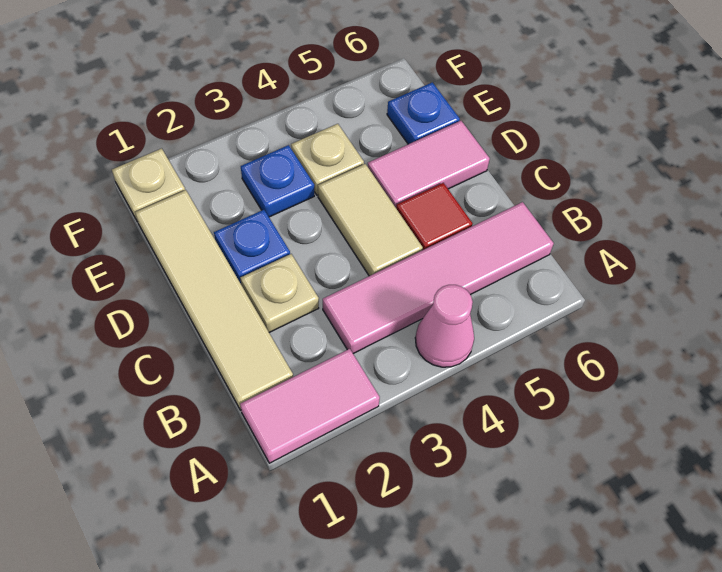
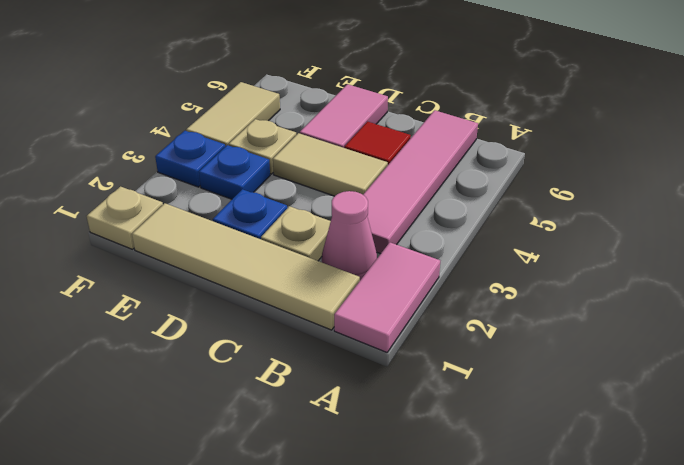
pink cone A4 level 1 -> pink cone B2 level 1
blue plate E6 level 1 -> blue plate F3 level 1
none -> tan tile F4:F5 level 1

